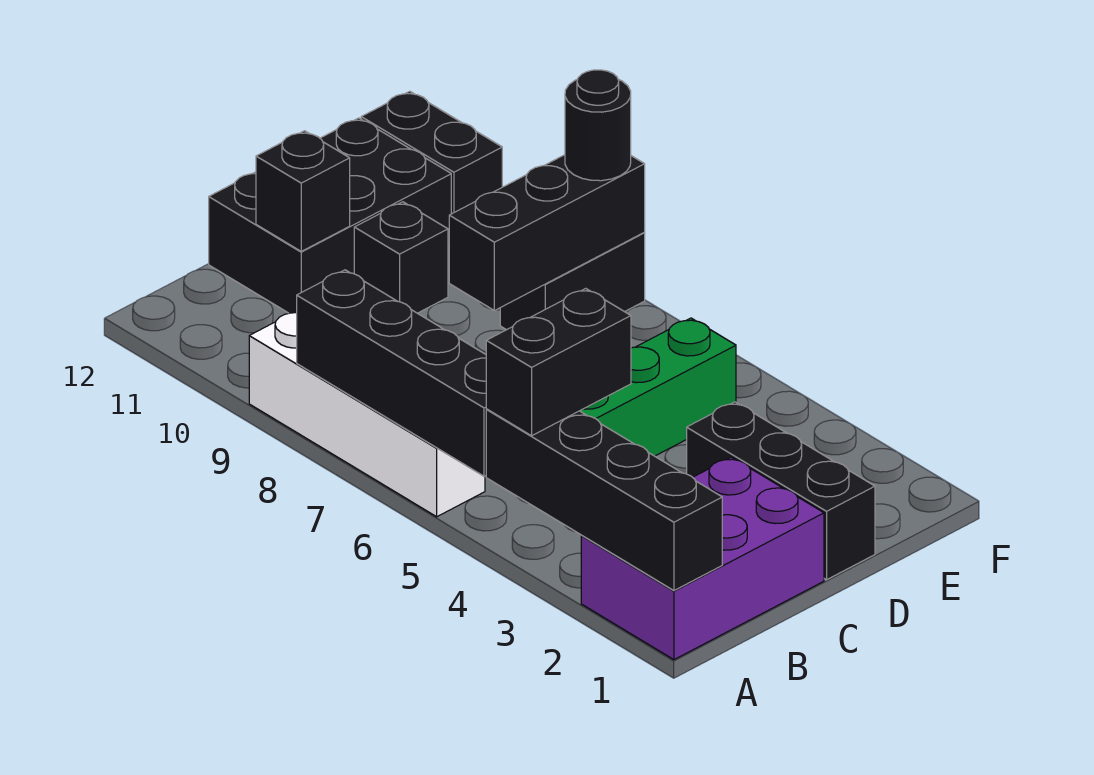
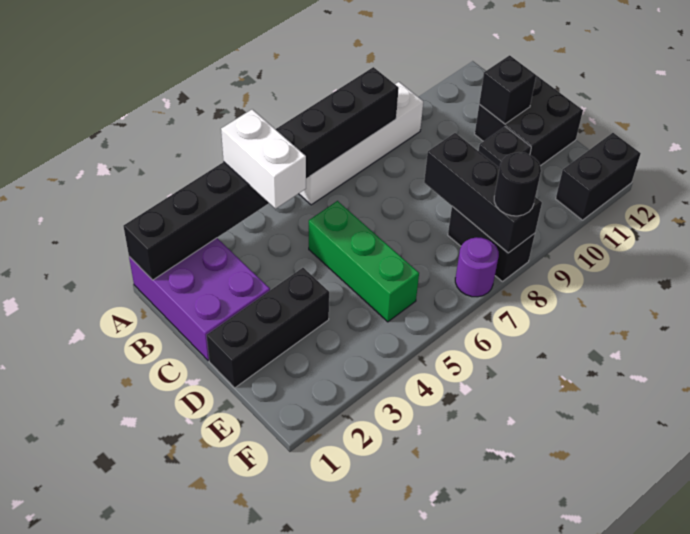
black brick A4:B4 level 3 -> white brick A4:B4 level 3
black brick C11:E12 level 1 -> black brick C11:D12 level 1
none -> purple round brick F7 level 1

